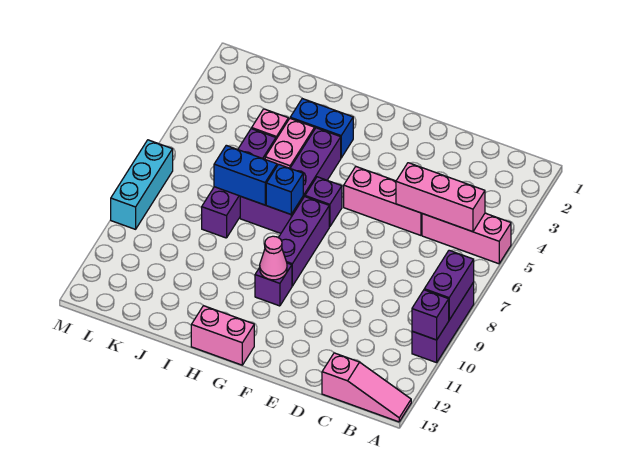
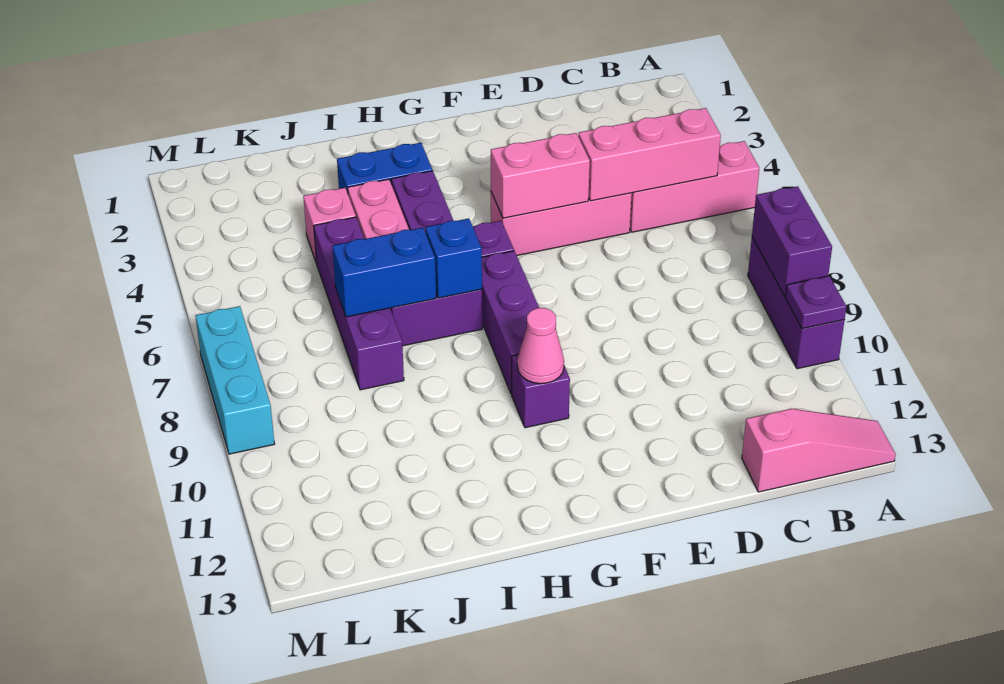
purple brick A10 level 2 -> purple plate A10 level 2
pink brick G13:H13 level 1 -> pink brick E5:F5 level 2

